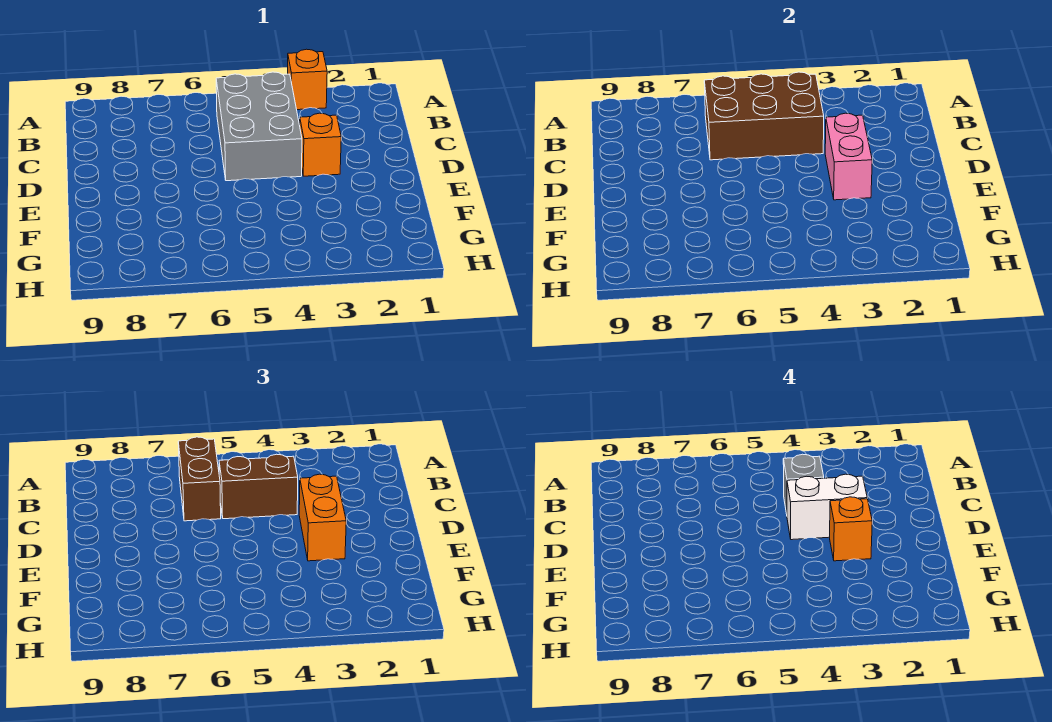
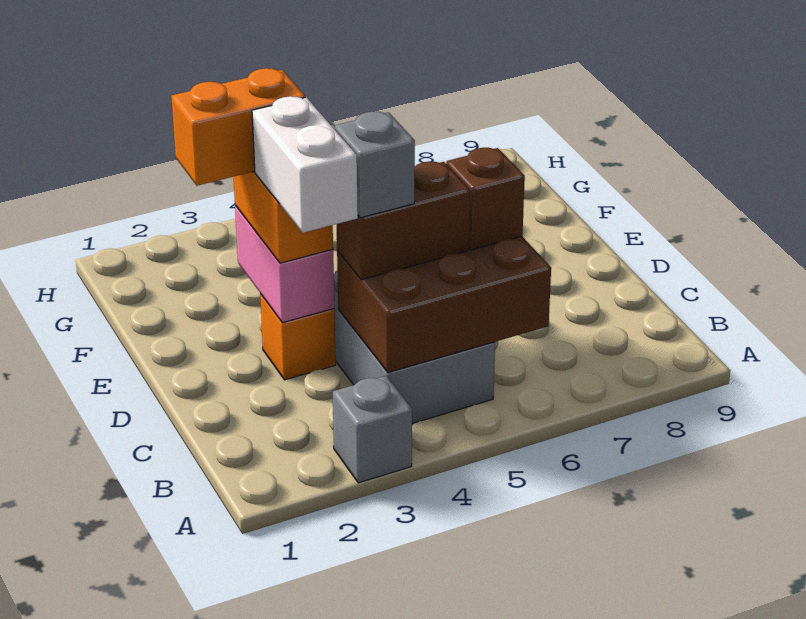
orange brick A3 level 1 -> grey brick A3 level 1
brown brick B6:C6 level 3 -> brown brick C6 level 3
white brick D3:D4 level 4 -> white brick C3:D3 level 4
orange brick E3 level 4 -> orange brick E2:E3 level 4

